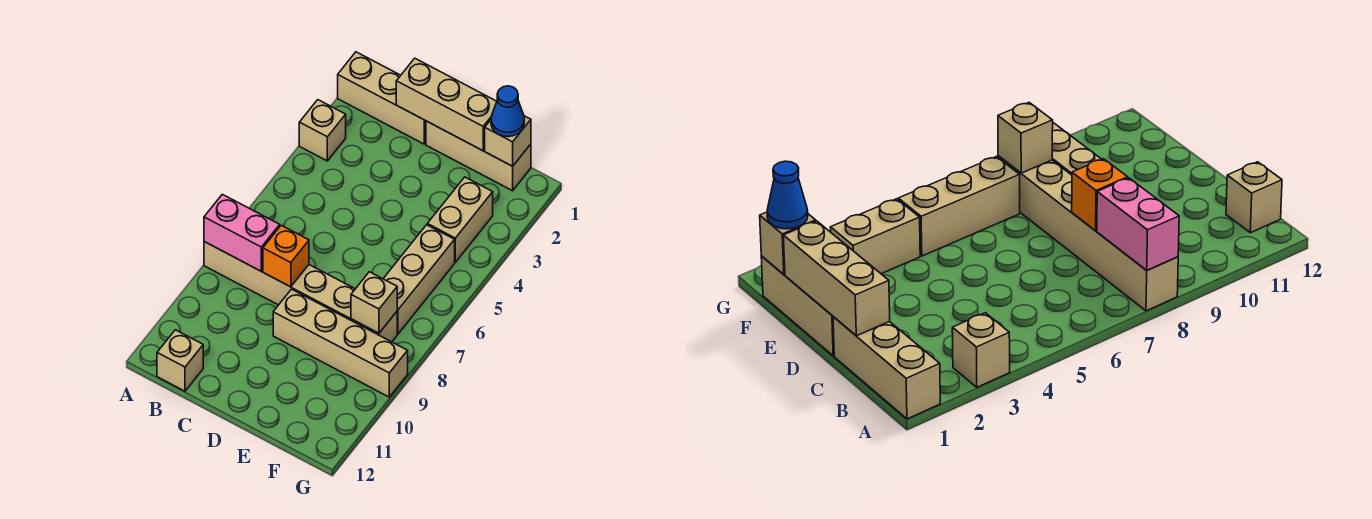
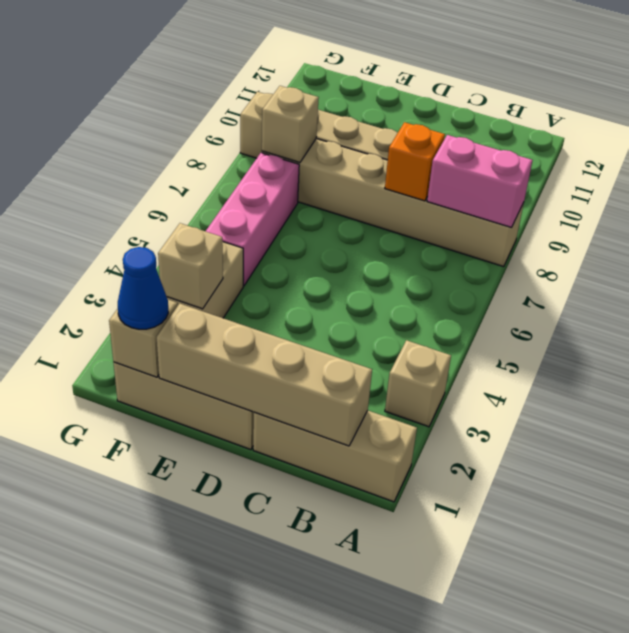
tan brick B12 level 1 -> tan brick F3 level 2
tan brick C1:E1 level 2 -> tan brick B1:E1 level 2
tan brick F5:F7 level 1 -> pink brick F5:F7 level 1

